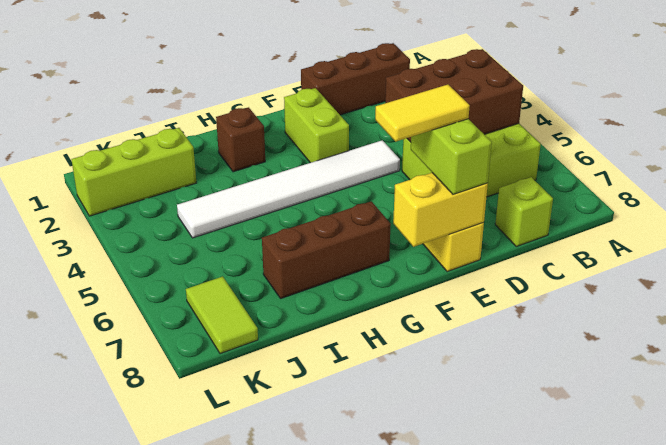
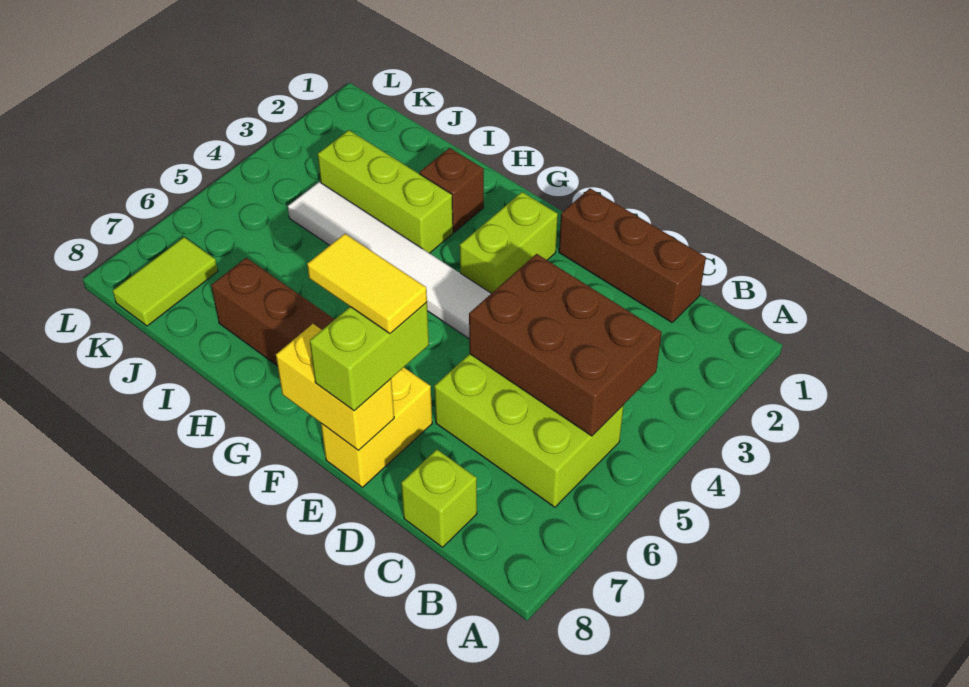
lime brick J2:L2 level 1 -> lime brick H3:J3 level 1

